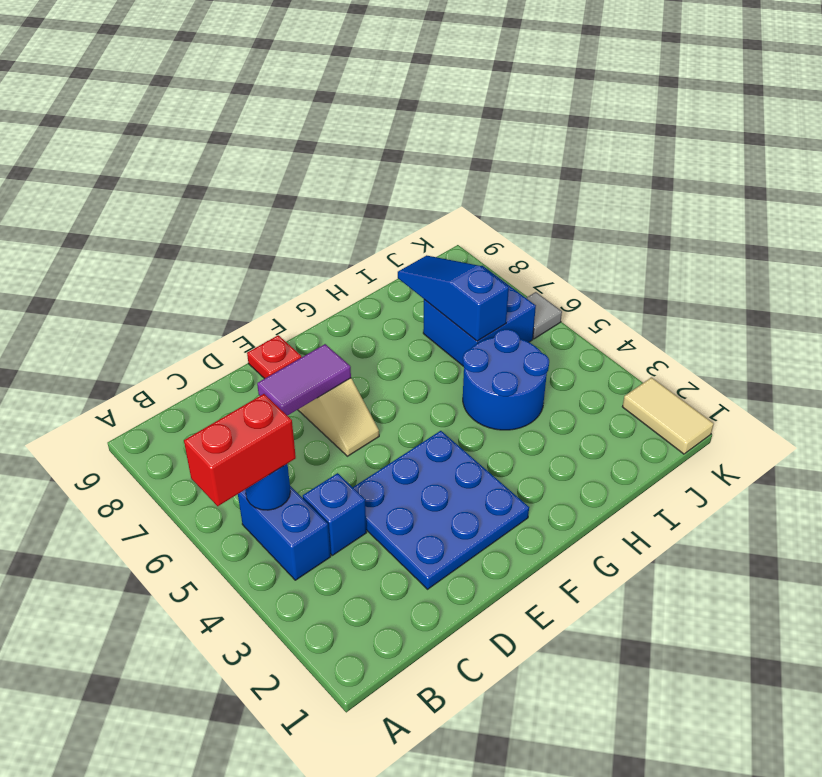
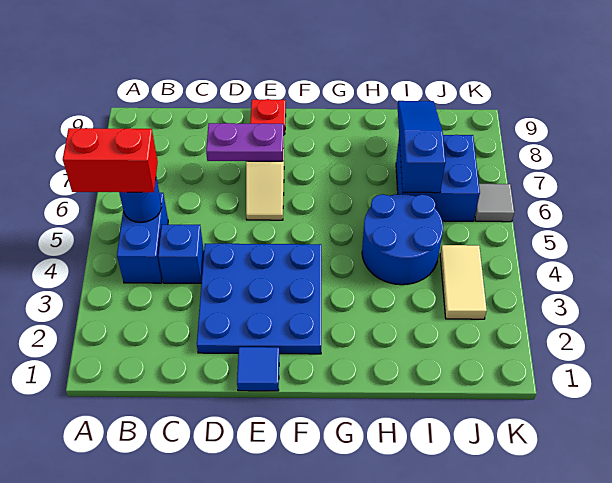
purple tile D7:E7 level 2 -> purple plate D7:E7 level 2
none -> blue tile E1 level 1
tan tile K1:K2 level 1 -> tan tile J3:J4 level 1

